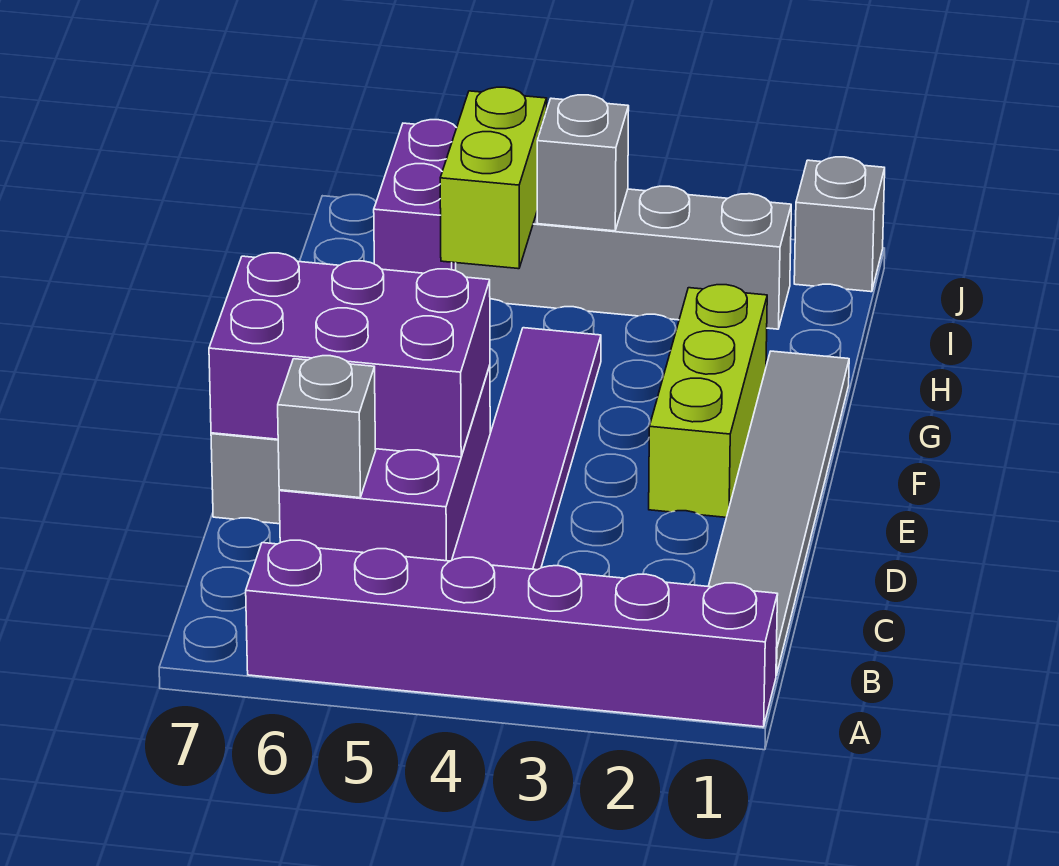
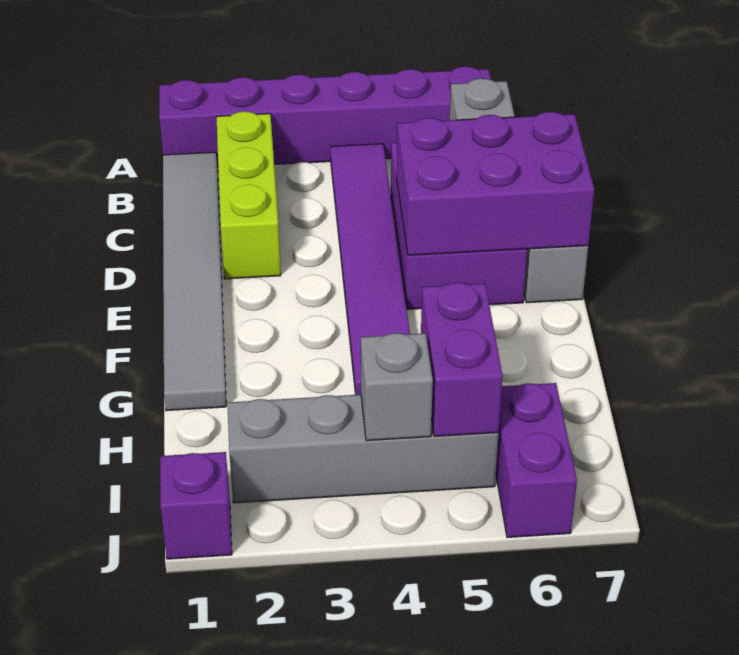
lime brick E2:G2 level 1 -> lime brick B2:D2 level 1
lime brick H5:I5 level 2 -> purple brick H5:I5 level 2
grey brick J1 level 1 -> purple brick J1 level 1

